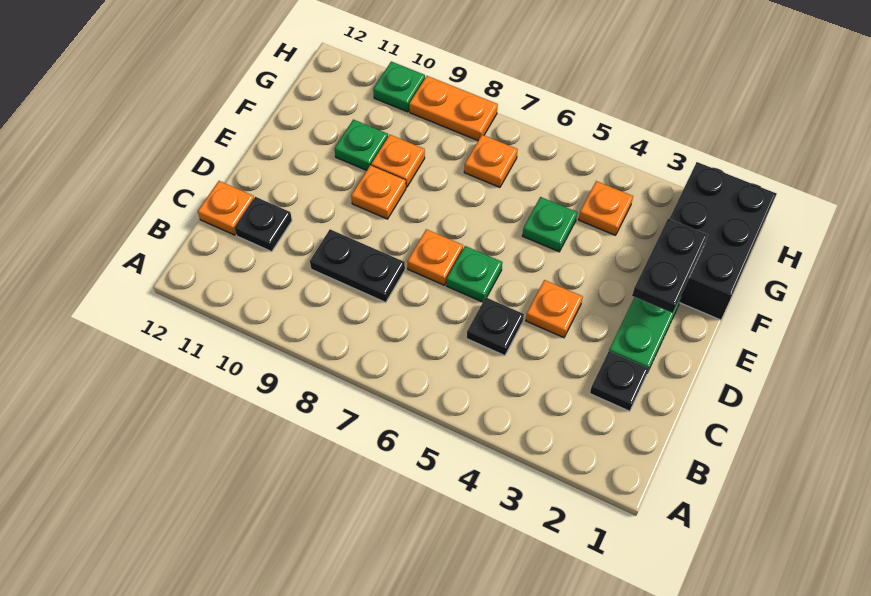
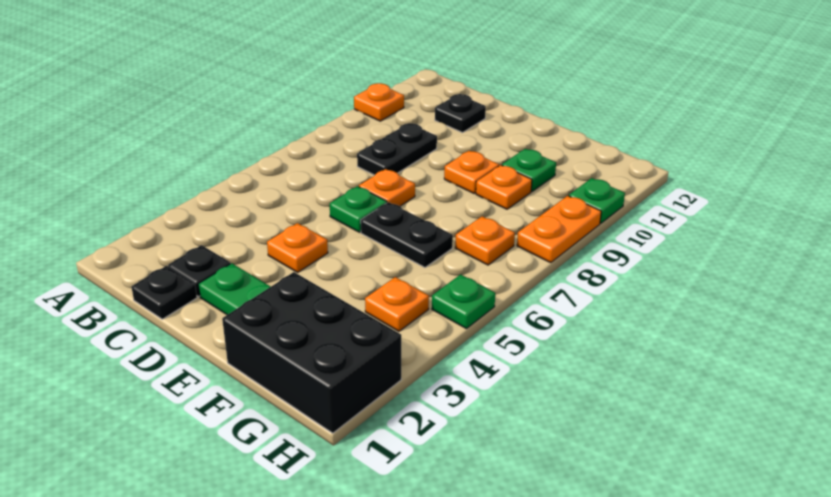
black plate C5 level 1 -> black plate C1 level 1
orange plate C12 level 1 -> orange plate A10 level 1
black plate E2:F2 level 2 -> black plate E6:F6 level 1
green plate F5 level 1 -> green plate H5 level 1

